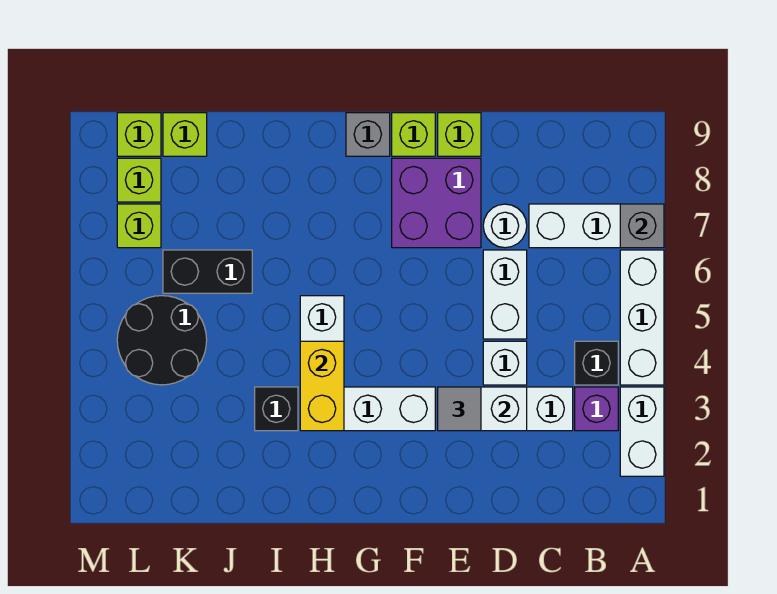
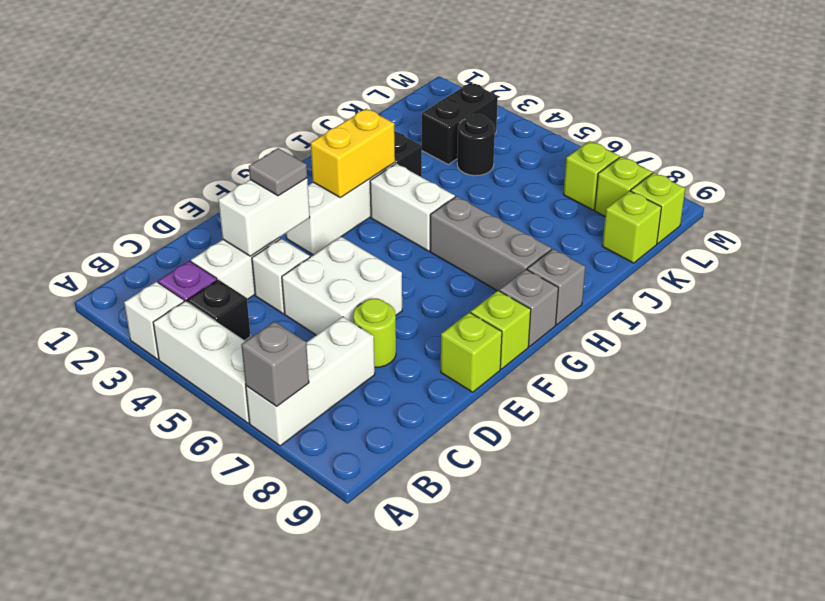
white brick A2:A3 level 1 -> white brick A3 level 1
white brick D5:D6 level 1 -> white brick D5:E6 level 1
white round brick D7 level 1 -> lime round brick D7 level 1
purple brick E7:F8 level 1 -> none
yellow brick H3:H4 level 2 -> yellow brick G3:H3 level 2
none -> grey brick H6:H8 level 1
none -> grey brick H9 level 1
black brick J6:K6 level 1 -> black brick K3:L3 level 1
black round brick K4:L5 level 1 -> black round brick K4 level 1

